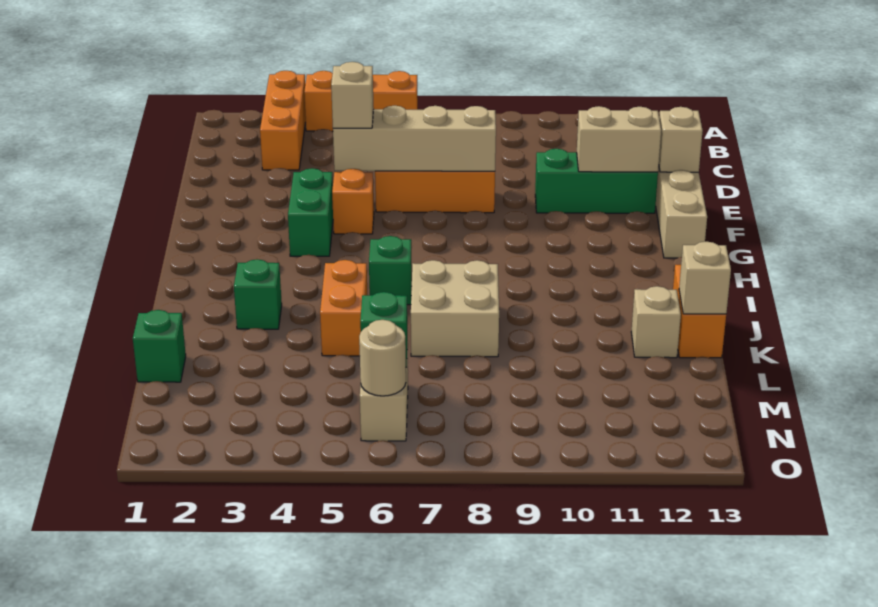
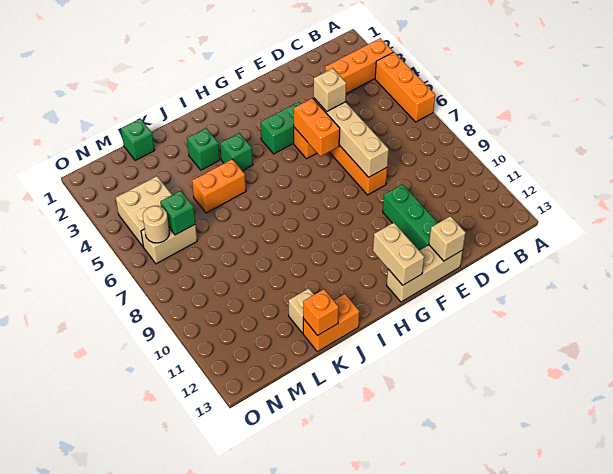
tan brick E11:E12 level 2 -> tan brick G12:G13 level 2
none -> orange brick F5:F6 level 2
green brick I6 level 1 -> green brick I4 level 1
tan brick J7:K8 level 1 -> tan brick M4:N5 level 1
tan brick K13 level 2 -> orange brick K13 level 2

